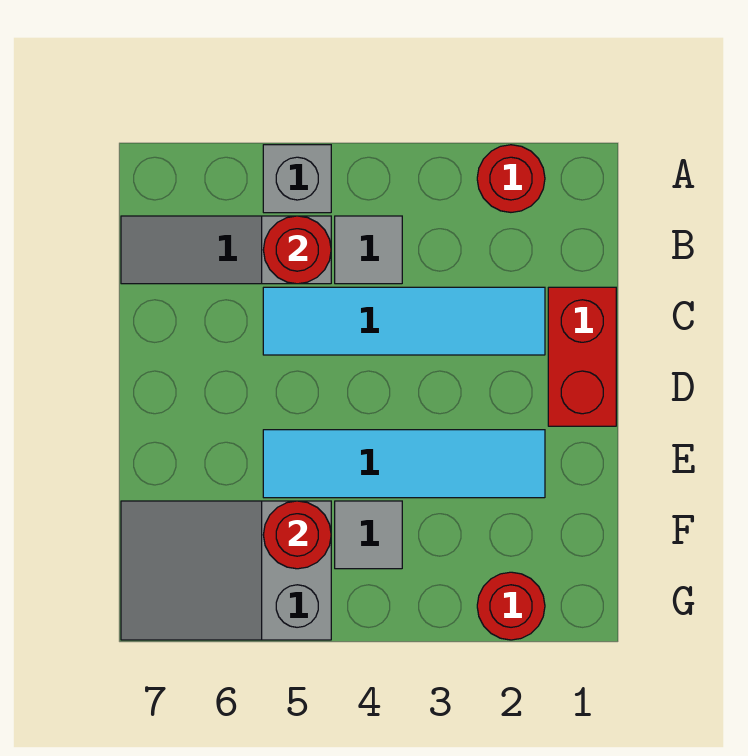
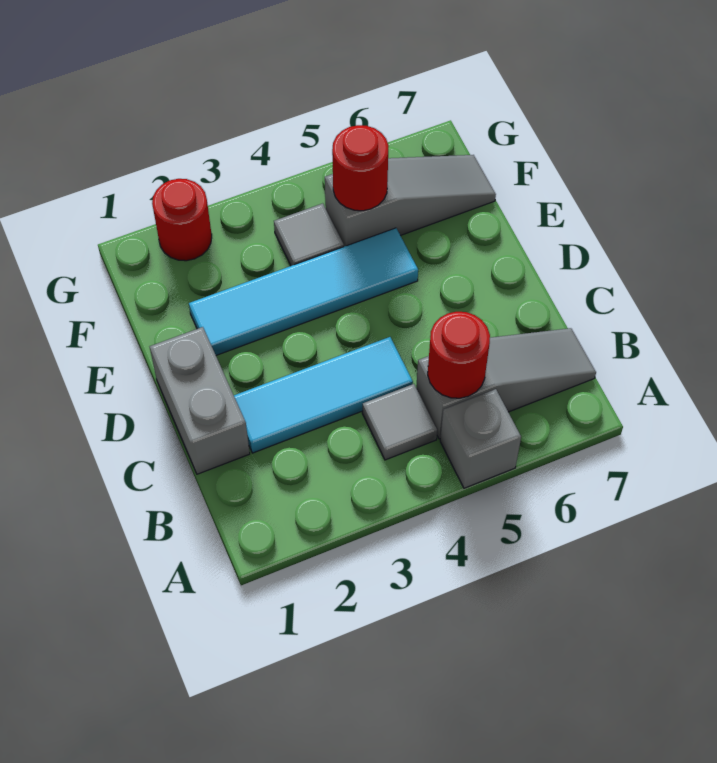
red round brick A2 level 1 -> none
red brick C1:D1 level 1 -> grey brick C1:D1 level 1
cyan tile C2:C5 level 1 -> cyan tile C2:C4 level 1
grey slope F5:G7 level 1 top 5 -> grey slope F5:F7 level 1 top 5

